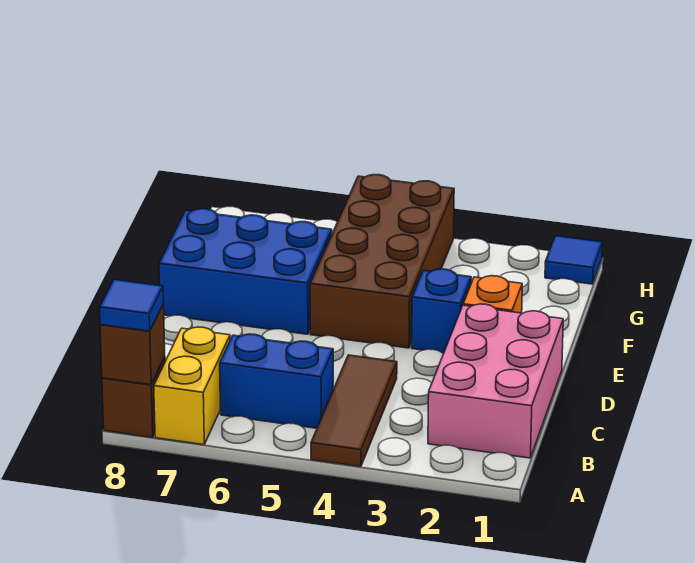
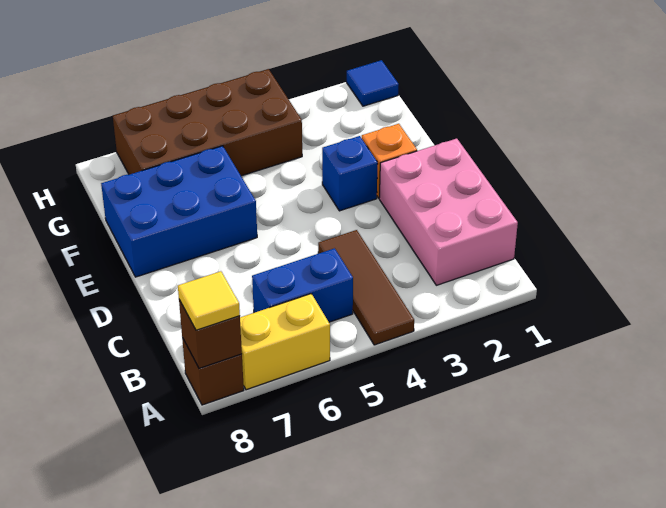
yellow brick A7:B7 level 1 -> yellow brick A6:A7 level 1
blue tile A8 level 3 -> yellow tile A8 level 3
brown brick E4:H5 level 1 -> brown brick G4:H7 level 1

